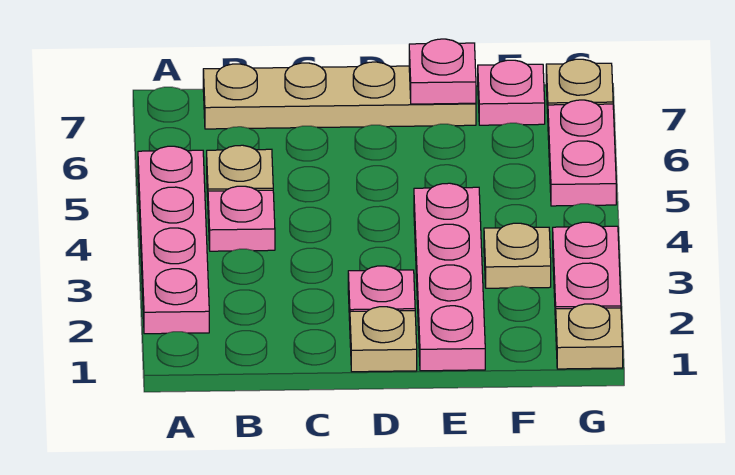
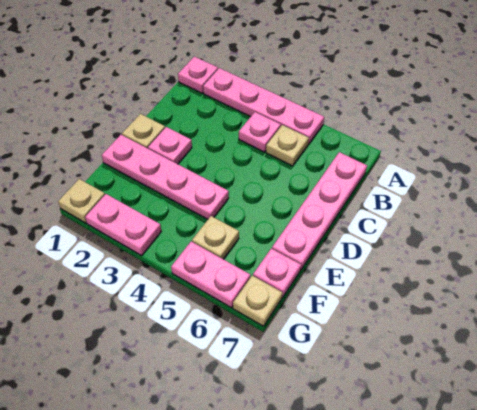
tan plate B7:E7 level 1 -> pink plate B7:E7 level 1
pink plate E7 level 2 -> pink plate A1 level 1
tan plate F3 level 1 -> tan plate F5 level 1

